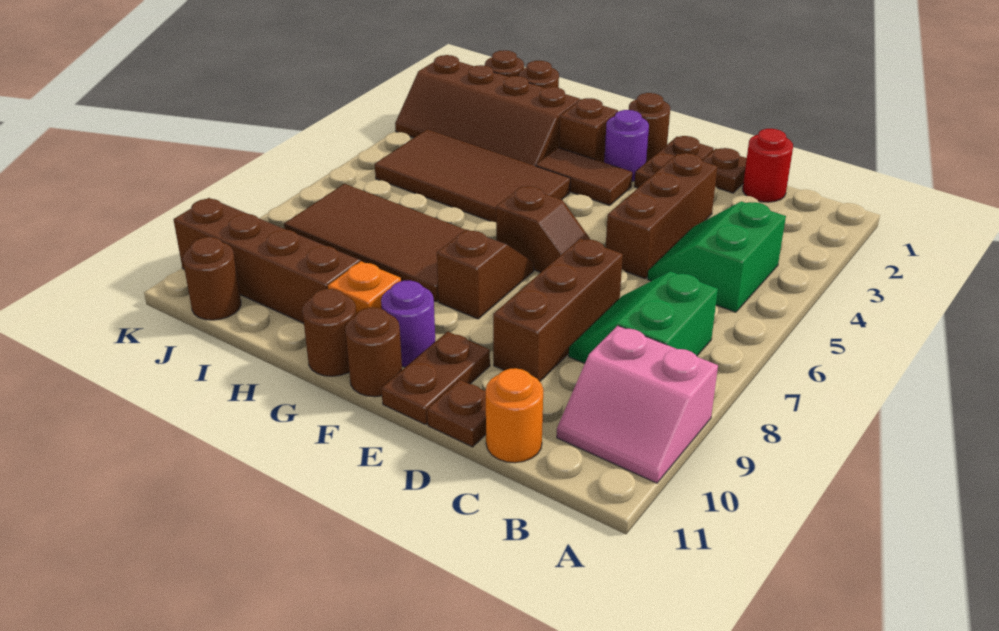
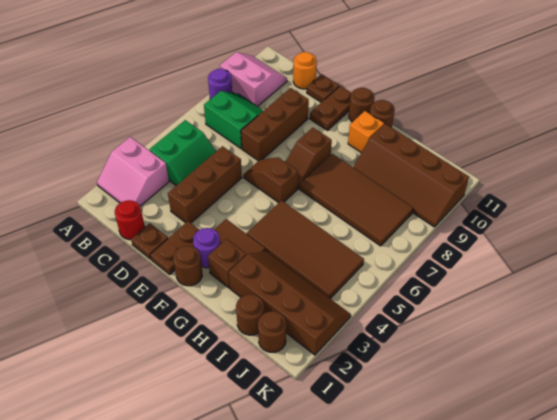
none -> pink slope A2:B3 level 1 top 3
green slope B7:C8 level 1 top B -> green slope B7:C8 level 1 top 7
purple round brick F10 level 1 -> purple round brick A8 level 1
brown round brick J11 level 1 -> none

